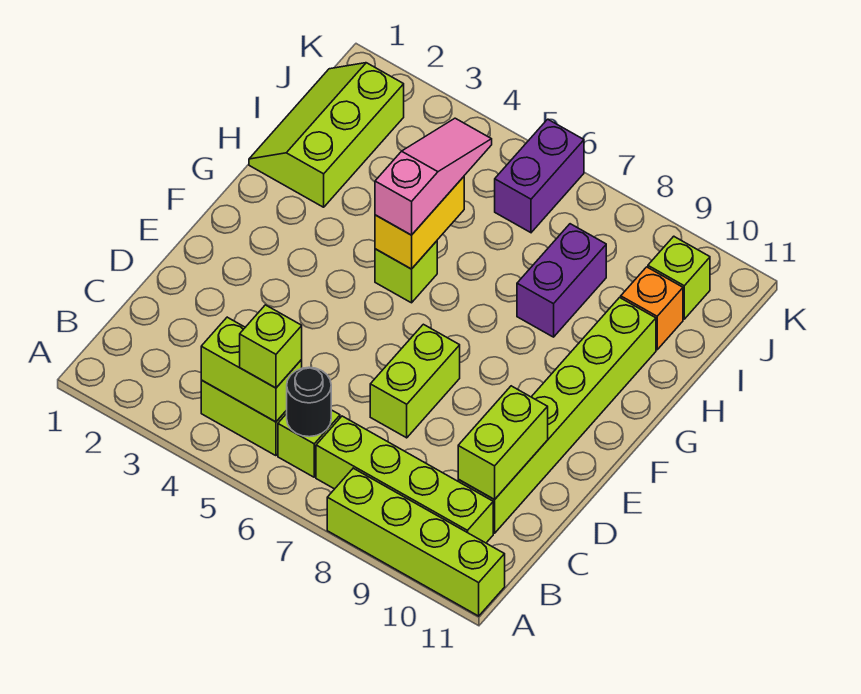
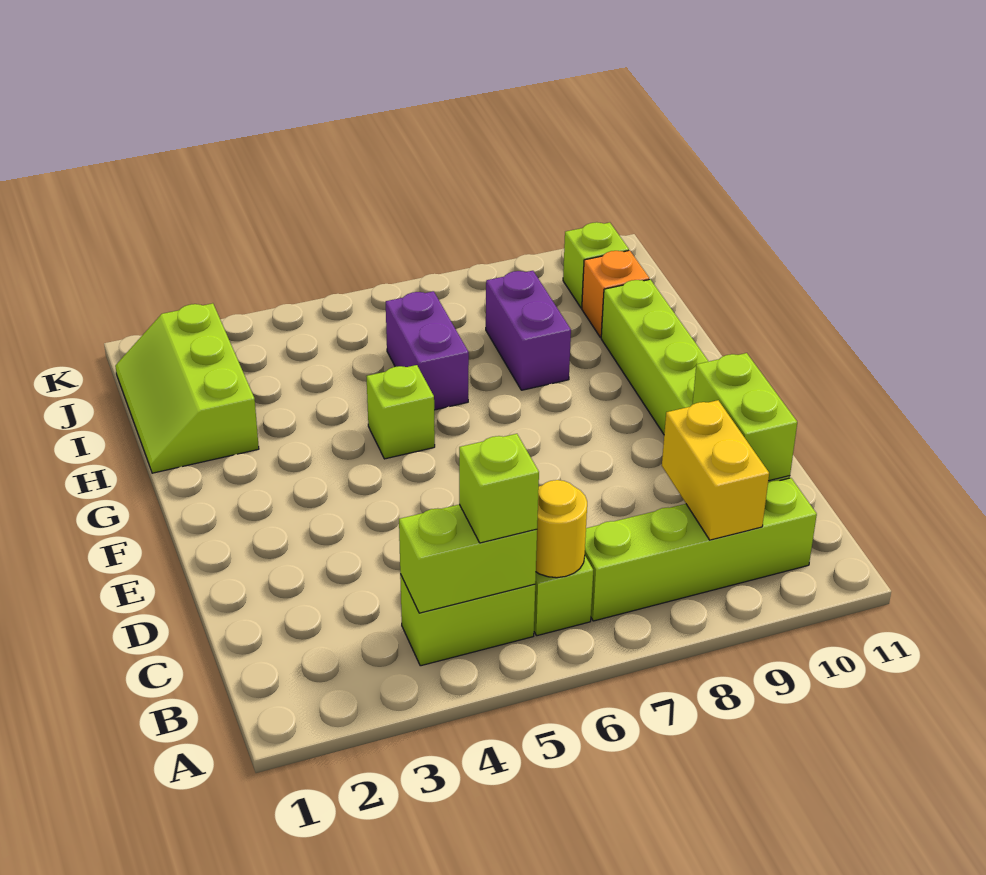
lime brick A8:A11 level 1 -> none
black round brick B6 level 2 -> yellow round brick B6 level 2
lime brick D7:E7 level 1 -> none
yellow brick G5:H5 level 2 -> yellow brick B9:C9 level 2
pink slope G5:I5 level 3 top G -> none
purple brick J6:K6 level 1 -> purple brick H6:I6 level 1

